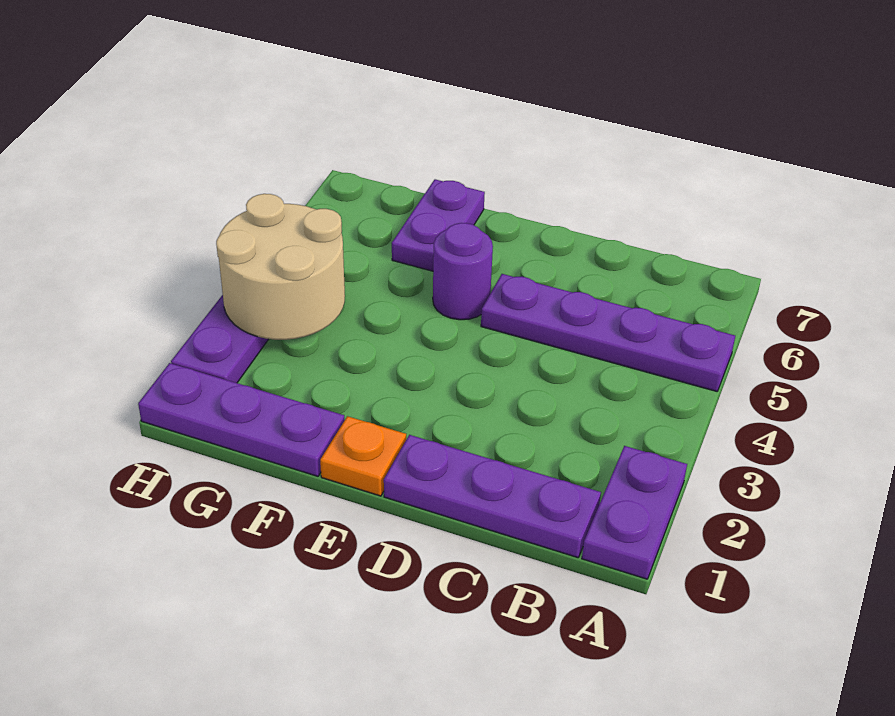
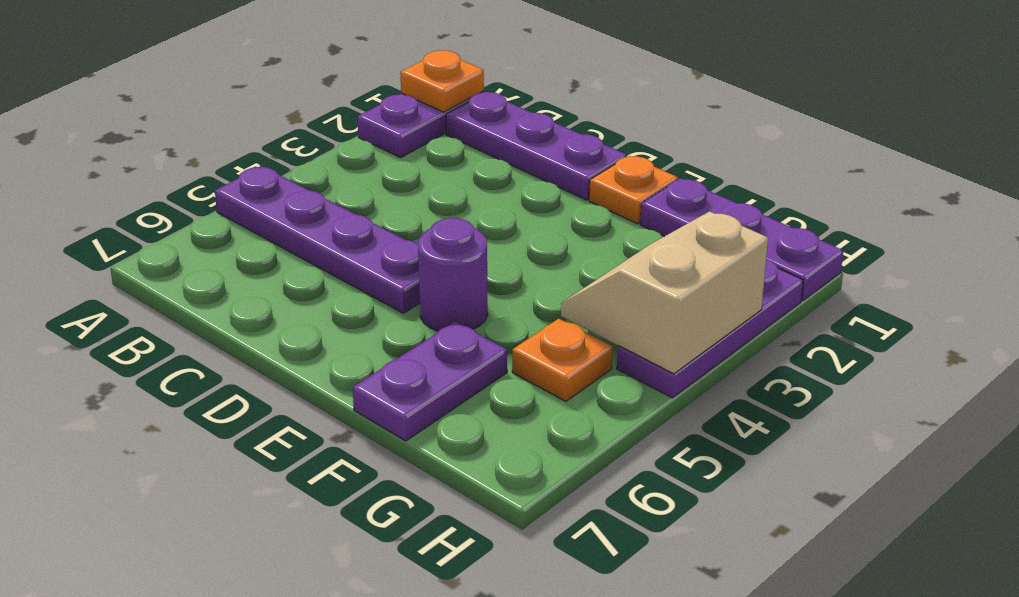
none -> orange plate A1 level 2
tan round brick G3:H4 level 2 -> tan slope G3:H4 level 2 top H
none -> orange plate G5 level 1

